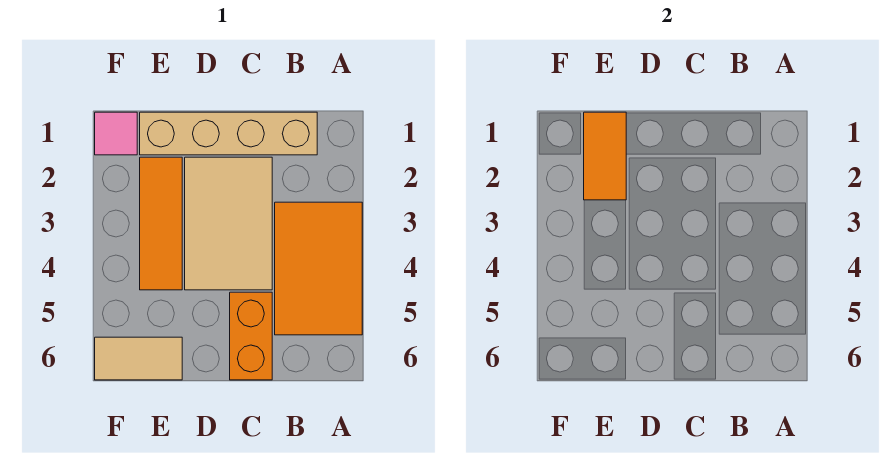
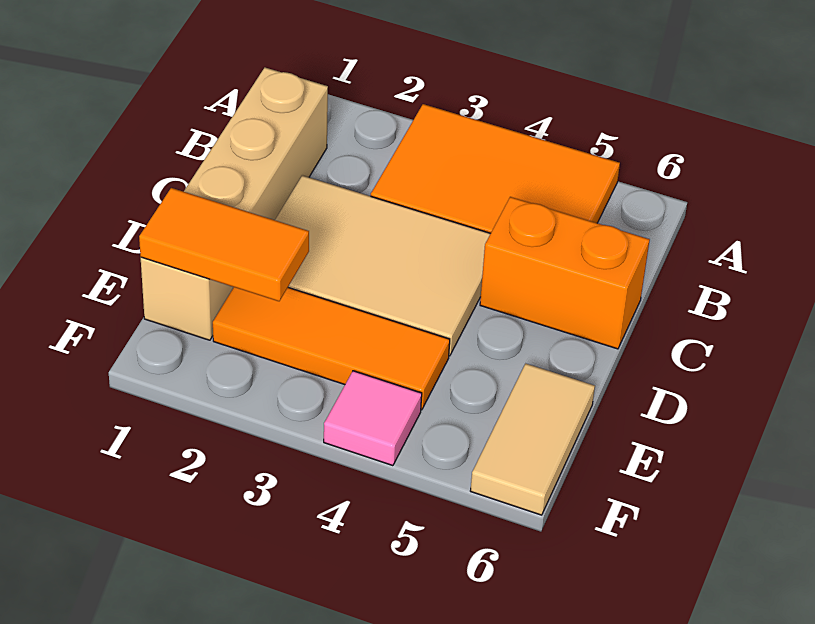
pink tile F1 level 1 -> pink tile F4 level 1

